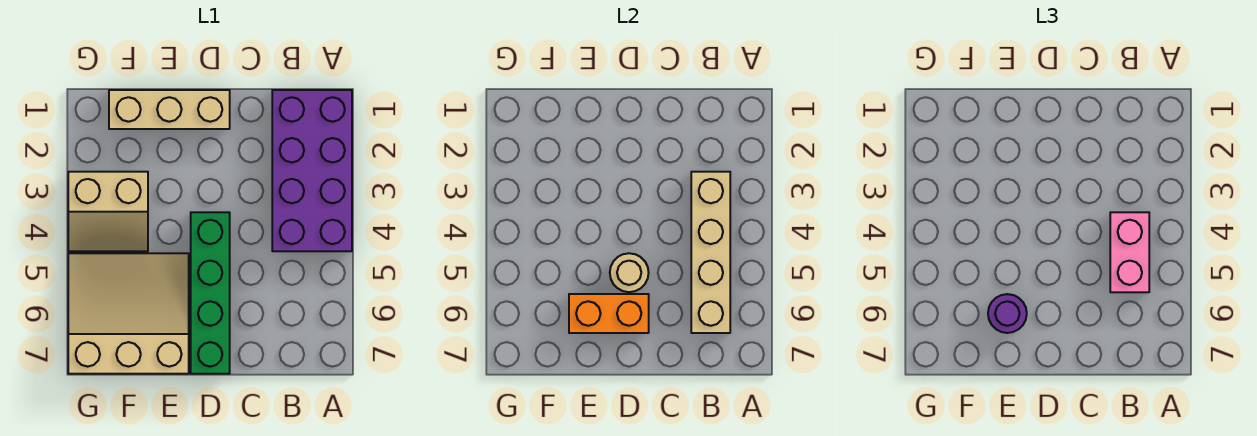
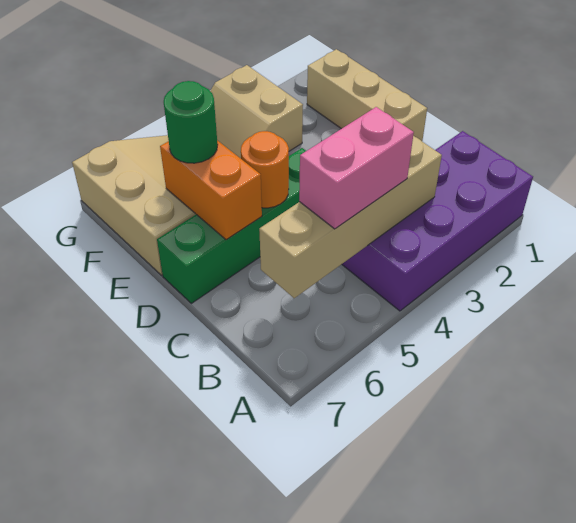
tan round brick D5 level 2 -> orange round brick D5 level 2
purple round brick E6 level 3 -> green round brick E6 level 3

